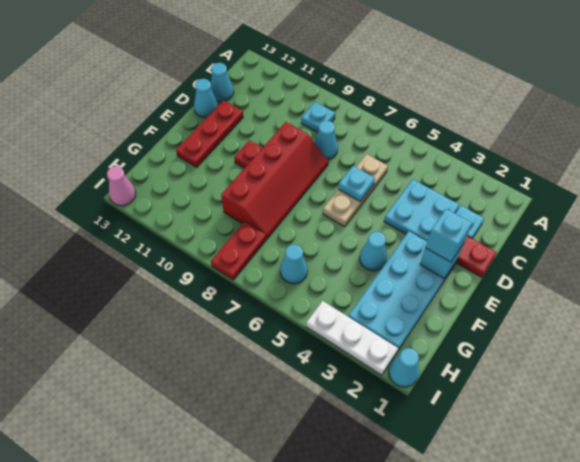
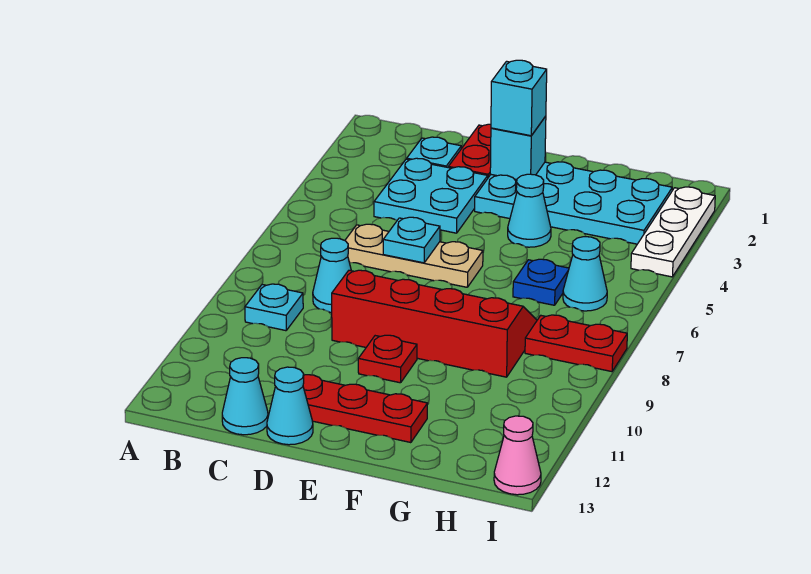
none -> blue plate G6 level 1
cyan cone I1 level 1 -> none

